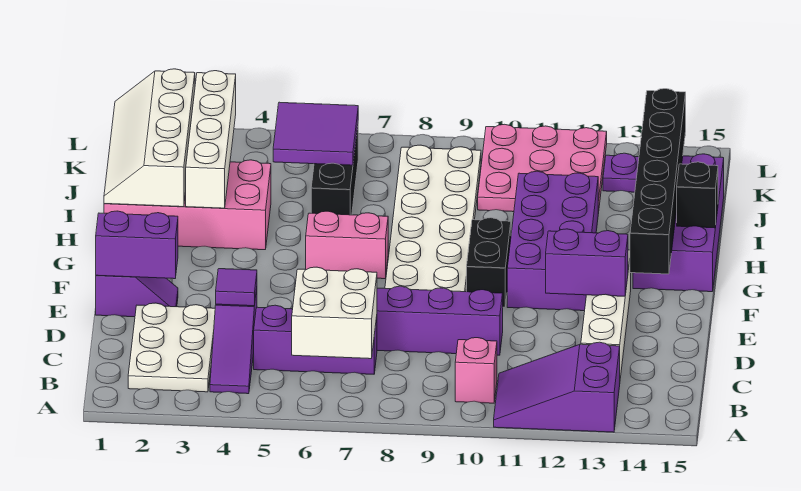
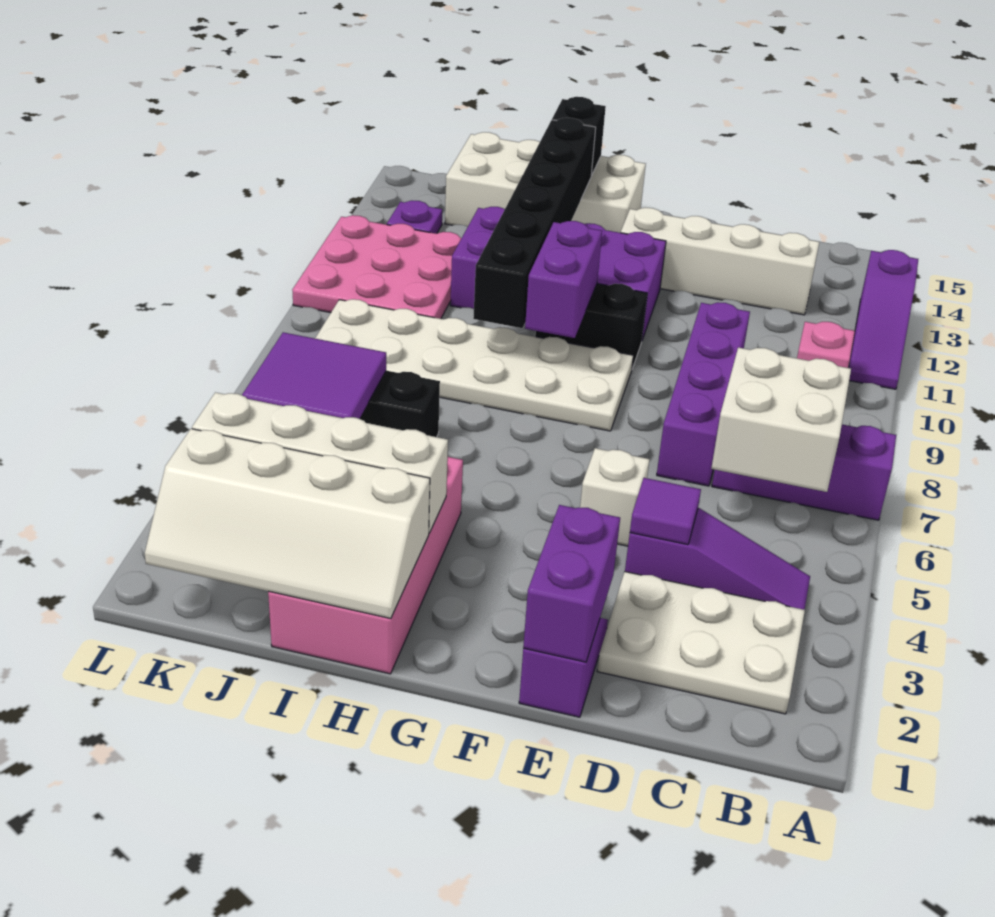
purple slope A11:B13 level 1 top 13 -> purple slope A11:A13 level 1 top 13
purple brick C5:C7 level 1 -> purple brick A7:C7 level 1
none -> white brick E5 level 1
purple brick E12:E13 level 2 -> purple brick G9:G10 level 2
black brick F14:K14 level 2 -> black brick H9:H14 level 2
pink brick G6:G7 level 1 -> none
purple brick G14:J15 level 1 -> white brick G14:J15 level 1

